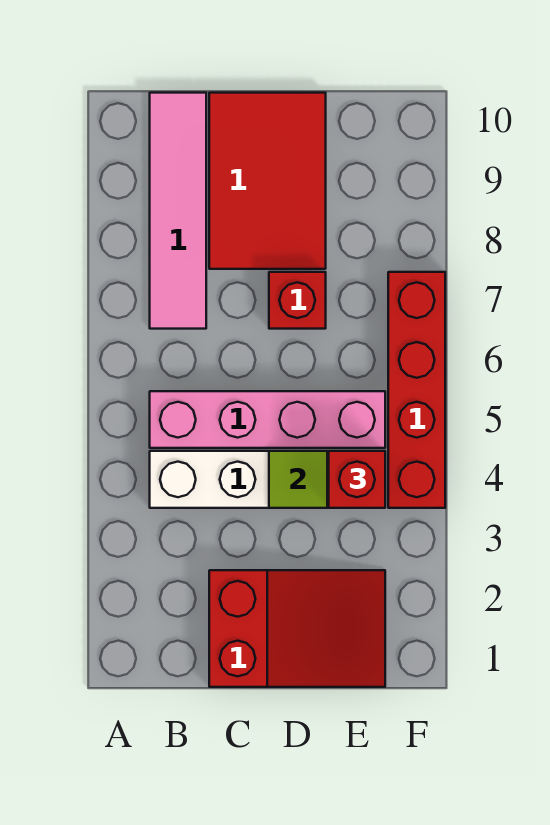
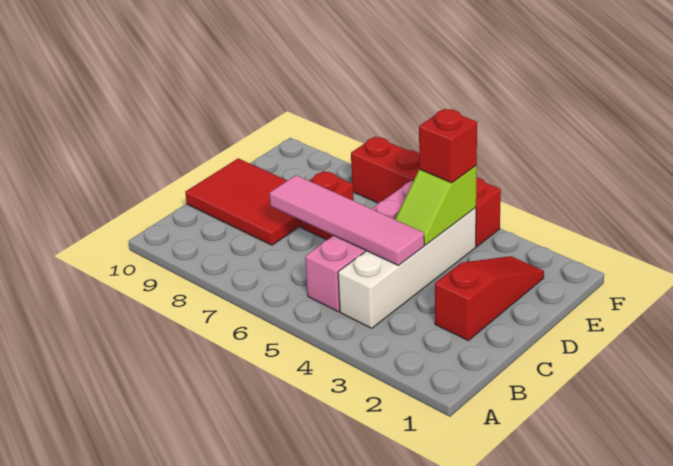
pink tile B7:B10 level 1 -> pink tile C4:C7 level 2
red slope C1:E2 level 1 top C -> red slope C2:E2 level 1 top C

